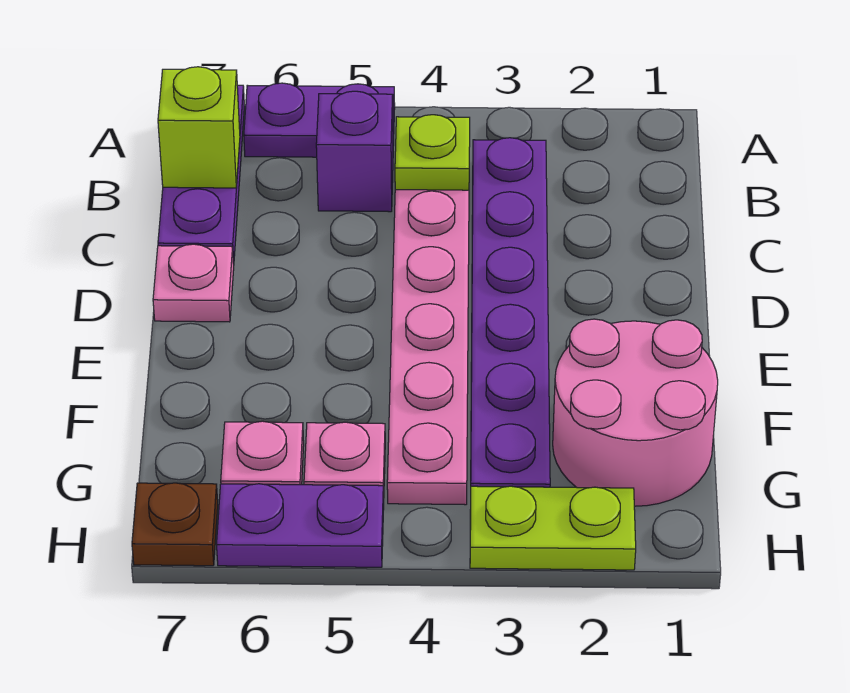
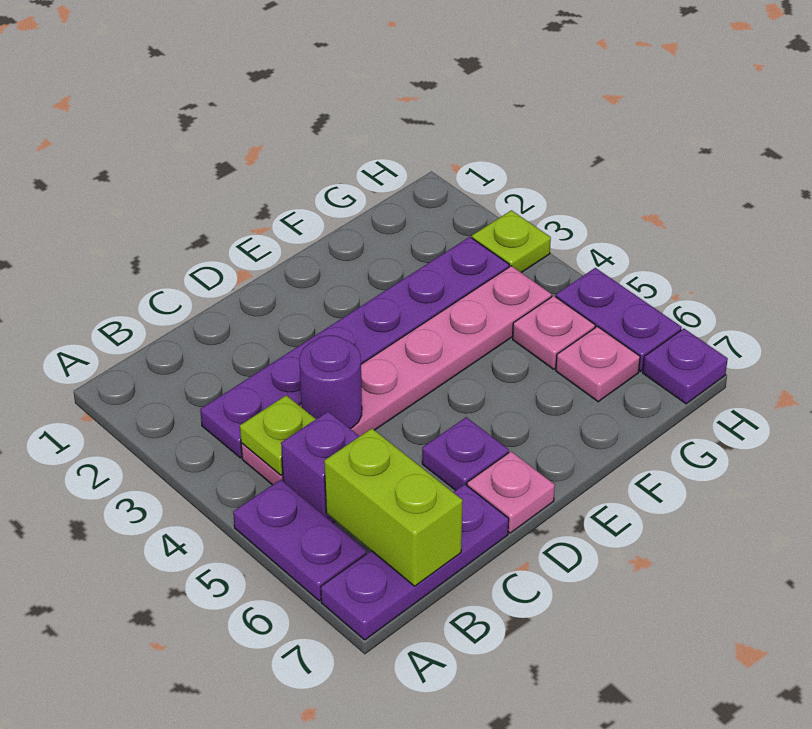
lime brick B7 level 2 -> lime brick B6:B7 level 2
none -> purple round brick C4 level 2
none -> purple plate D6 level 1
pink round brick F1:G2 level 1 -> none
lime plate H2:H3 level 1 -> lime plate H3 level 1
brown plate H7 level 1 -> purple plate H7 level 1

